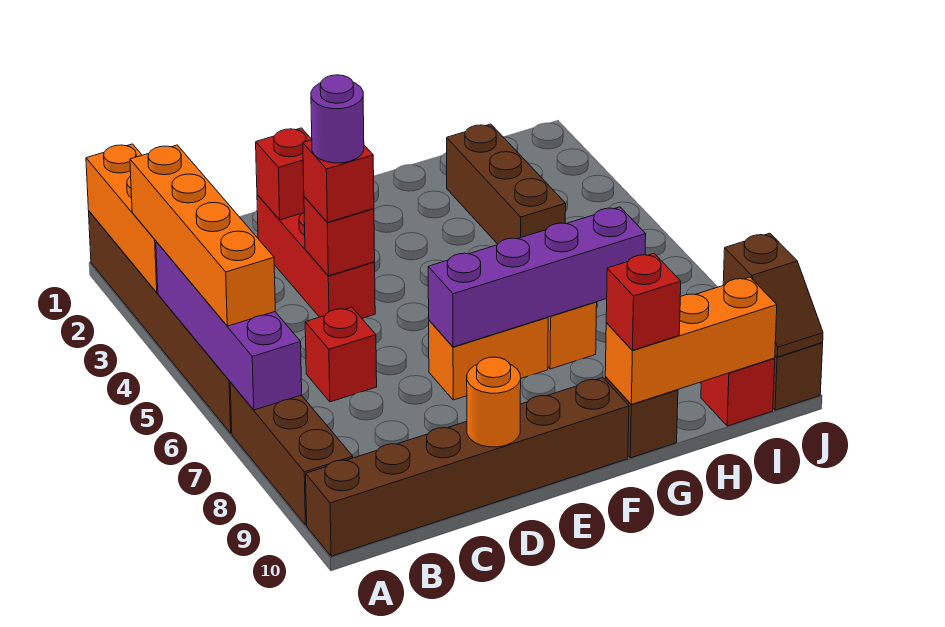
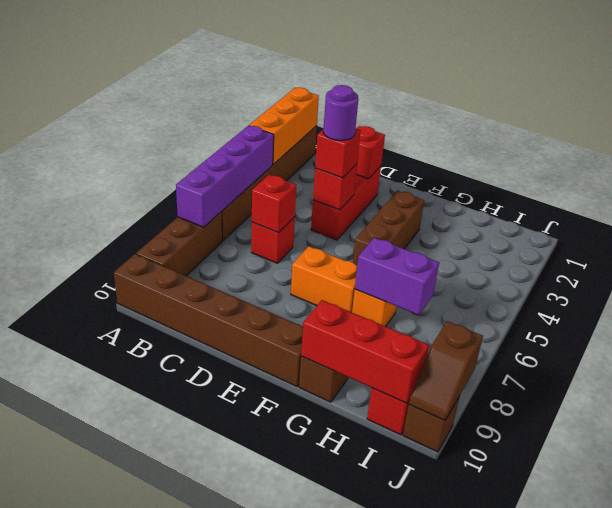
orange brick A3:A6 level 3 -> none
orange round brick D10 level 2 -> none
purple brick E7:H7 level 2 -> purple brick G7:H7 level 2
orange brick G10:I10 level 2 -> red brick G10:I10 level 2
red brick G10 level 3 -> red brick C6 level 2
brown brick H2:H4 level 1 -> brown brick F3:F5 level 1

